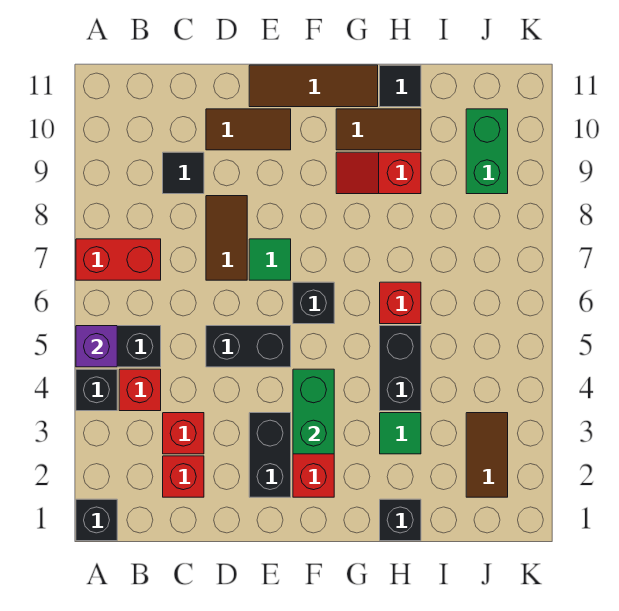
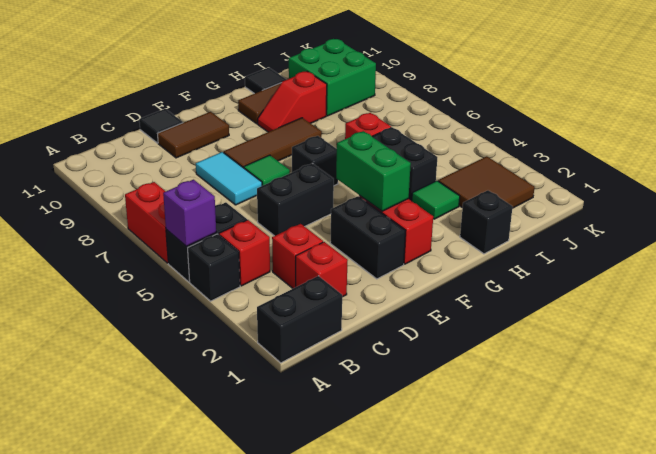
black brick A1 level 1 -> black brick A1:B1 level 1
red brick A7:B7 level 1 -> red brick A6:A7 level 1
black tile C9 level 1 -> black tile D11 level 1
brown tile D7:D8 level 1 -> cyan tile D7:D8 level 1
brown tile E11:G11 level 1 -> brown tile E8:G8 level 1
brown tile J2:J3 level 1 -> brown tile I2:J3 level 1
green brick J9:J10 level 1 -> green brick I9:J10 level 1

